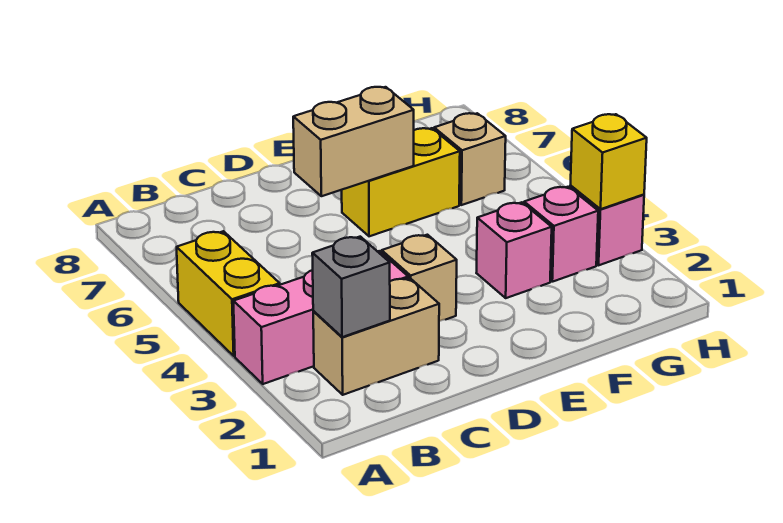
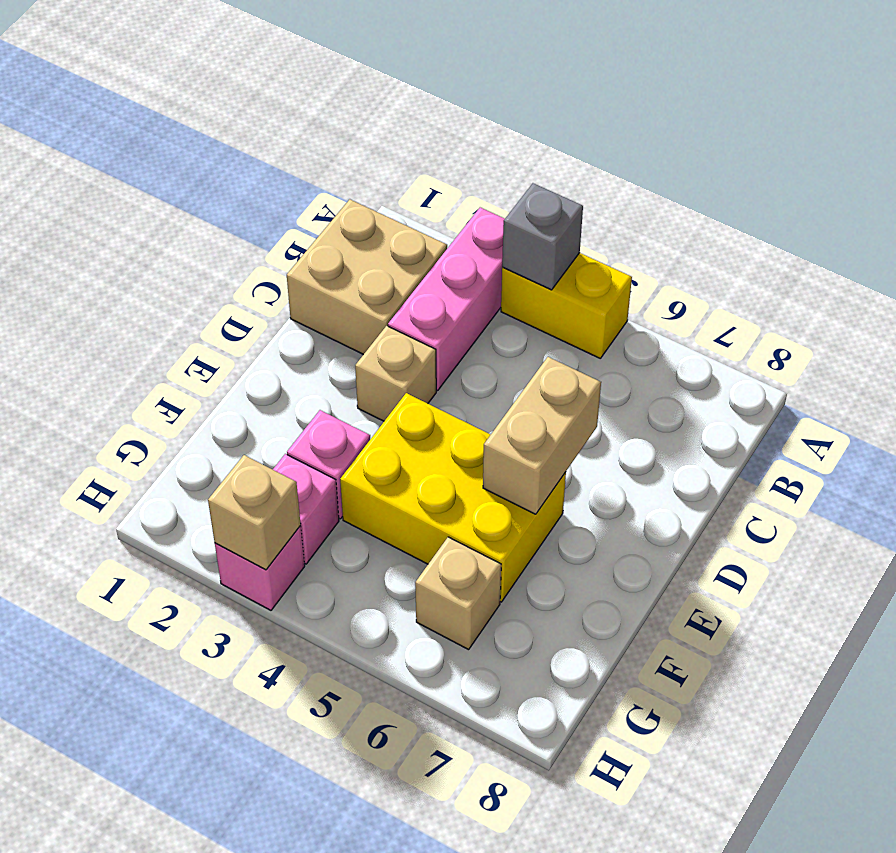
tan brick B2:C2 level 1 -> tan brick B1:C2 level 1
grey brick B2 level 2 -> grey brick A4 level 2
yellow brick E6:F6 level 1 -> yellow brick E4:F6 level 1
yellow brick H3 level 2 -> tan brick H3 level 2

